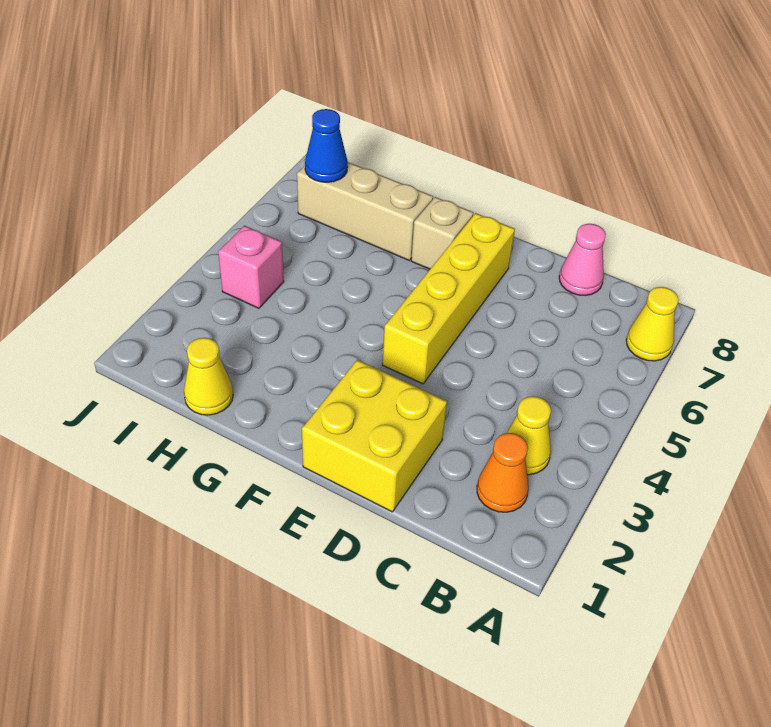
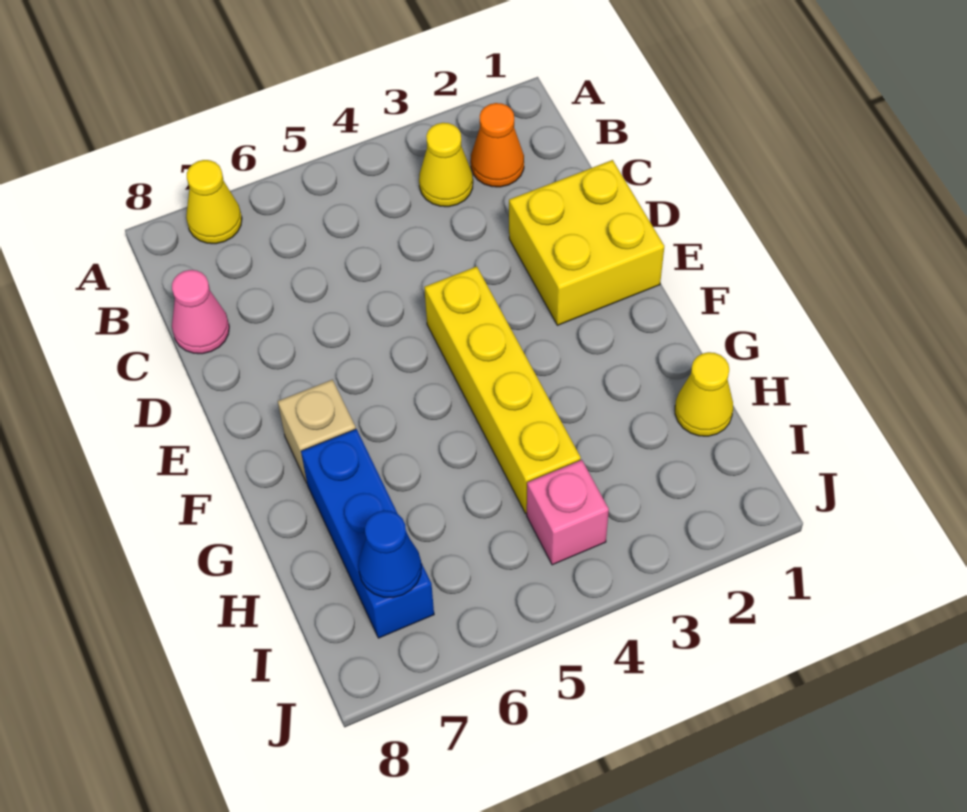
yellow brick E4:E7 level 1 -> yellow brick E4:H4 level 1
tan brick G7:I7 level 1 -> blue brick G7:I7 level 1

